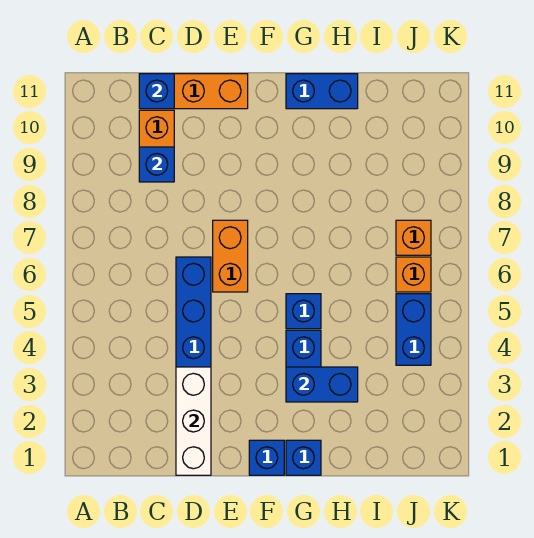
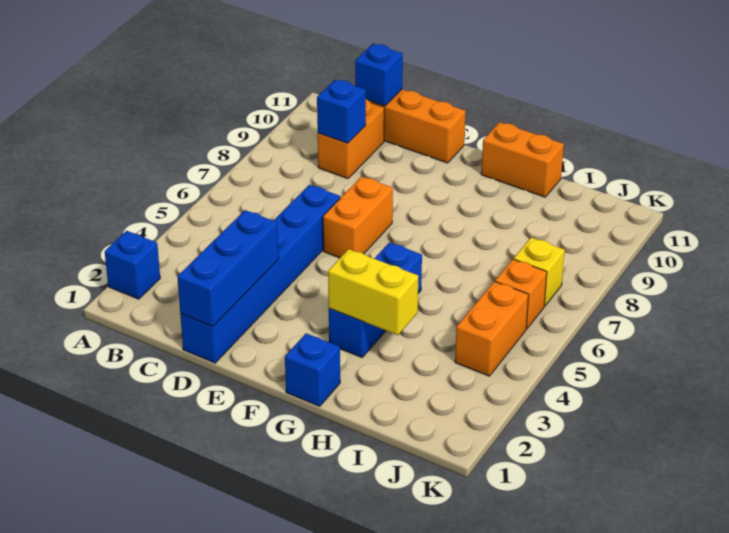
white brick D1:D3 level 2 -> blue brick D1:D3 level 2
blue brick F1 level 1 -> blue brick A2 level 1
blue brick G3:H3 level 2 -> yellow brick G3:H3 level 2
blue brick G11:H11 level 1 -> orange brick G11:H11 level 1
blue brick J4:J5 level 1 -> orange brick J4:J5 level 1
orange brick J7 level 1 -> yellow brick J7 level 1

